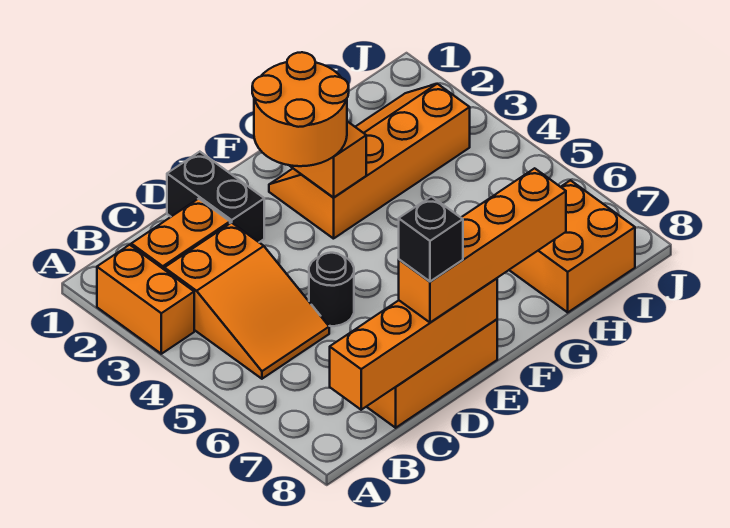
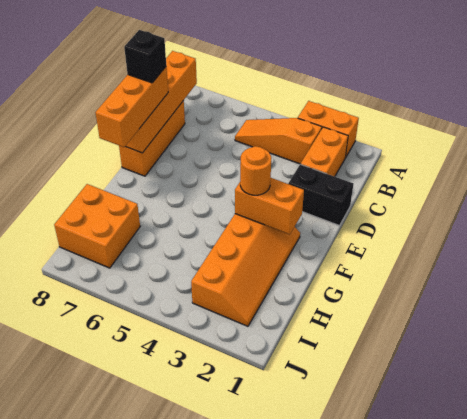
orange slope B3:C5 level 1 top 3 -> orange slope B3:B5 level 1 top 3
black round brick D5 level 1 -> none
orange brick D8:G8 level 3 -> orange brick D8:F8 level 3
orange round brick E2:F3 level 3 -> orange round brick F3 level 3

